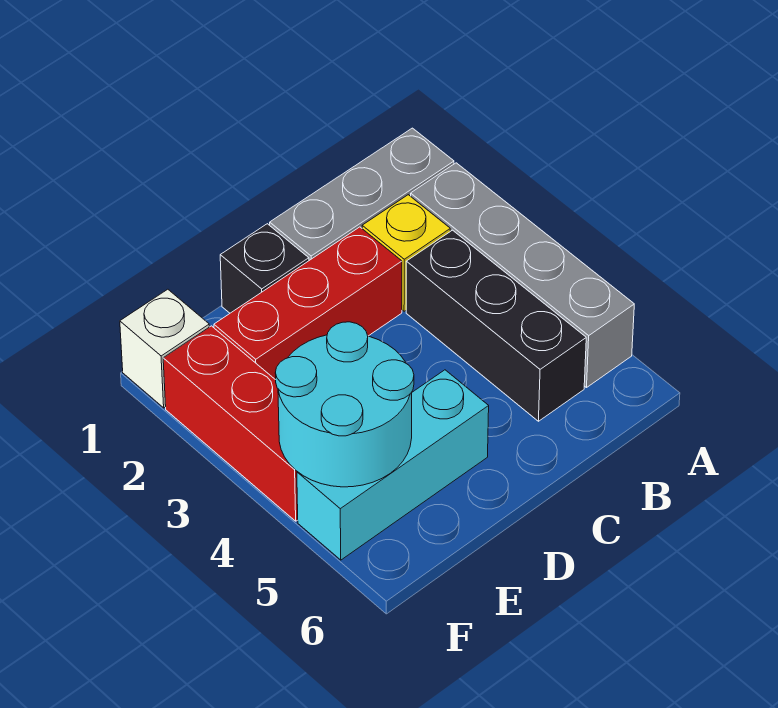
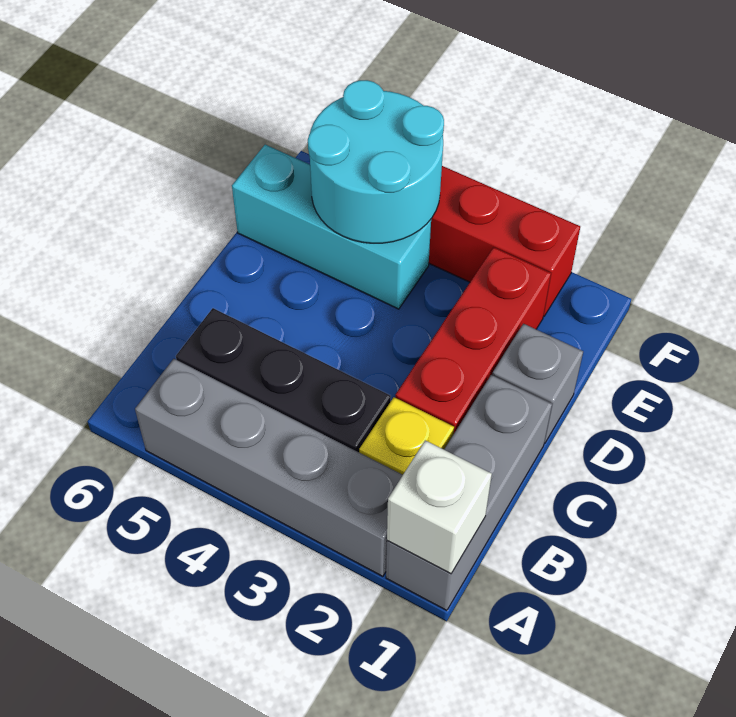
black brick D1 level 1 -> grey brick D1 level 1
cyan brick D5:F5 level 1 -> cyan brick E4:E6 level 1
white brick F1 level 1 -> white brick A1 level 2

